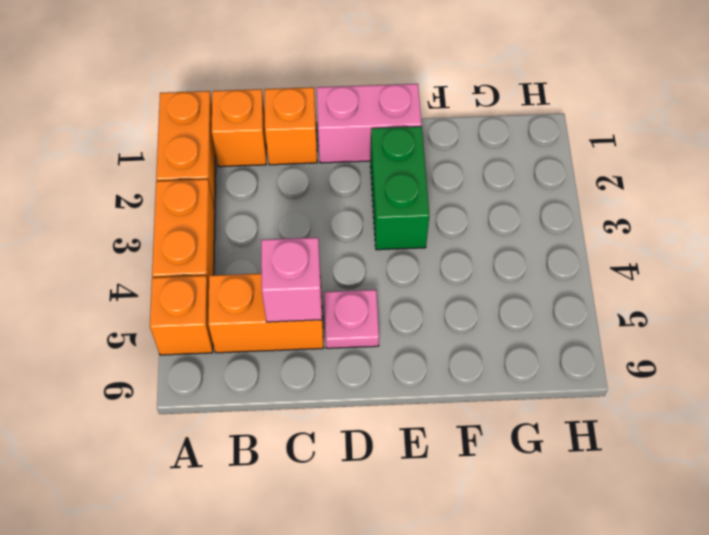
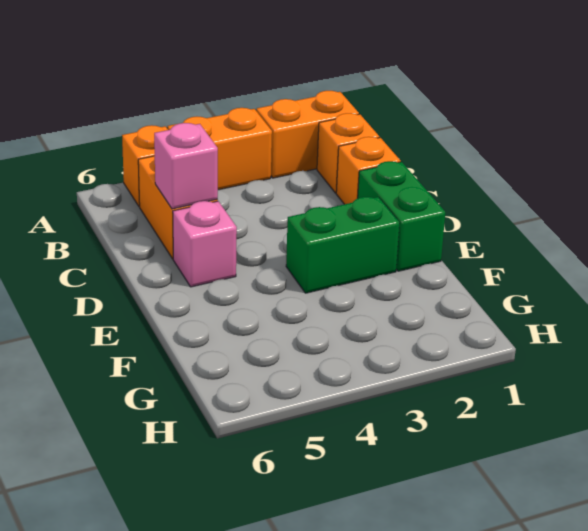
pink brick D1:E1 level 1 -> green brick D1:E1 level 1
pink plate D5 level 1 -> pink brick D5 level 1

